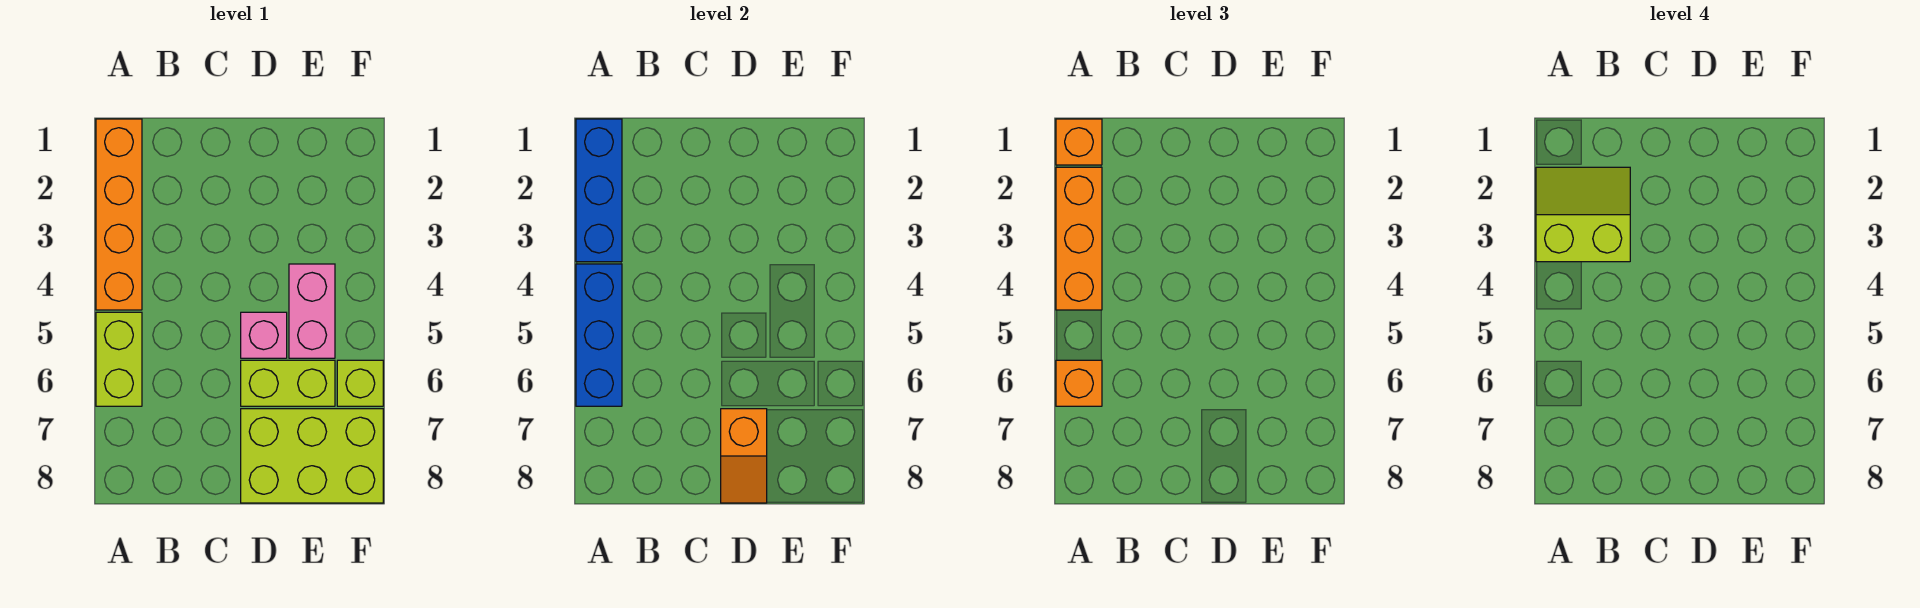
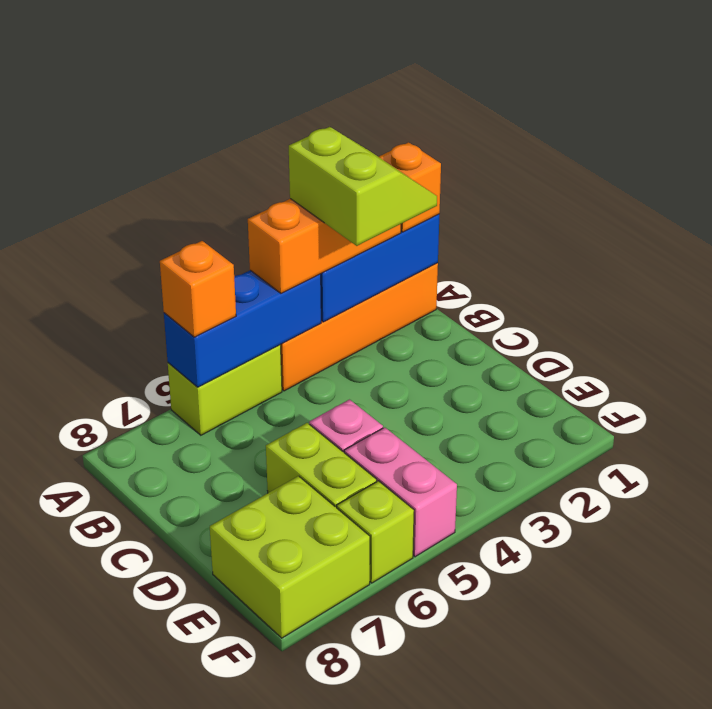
lime brick D7:F8 level 1 -> lime brick E7:F8 level 1
orange slope D7:D8 level 2 top 7 -> none
pink brick E4:E5 level 1 -> pink brick E5:F5 level 1

